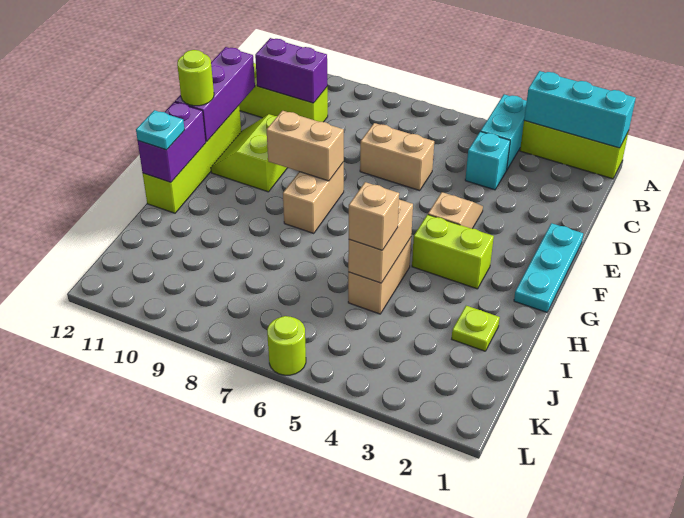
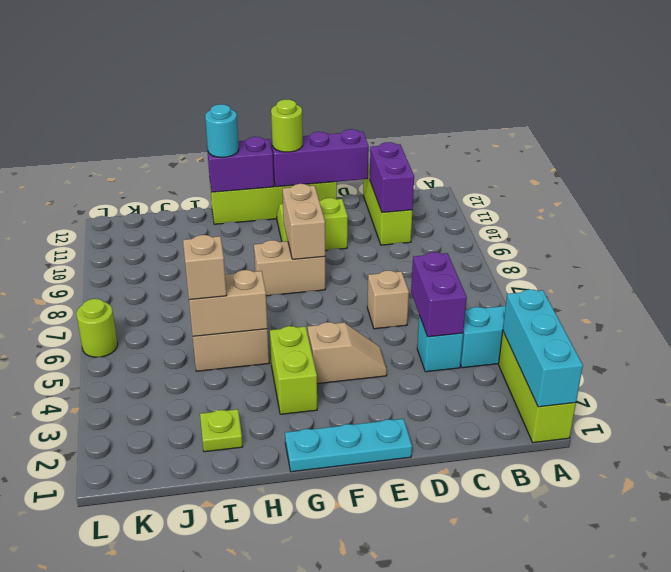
none -> purple brick C4:C5 level 2
tan brick D6:D7 level 1 -> tan brick D6 level 1
cyan plate H12 level 3 -> cyan round brick H12 level 3

